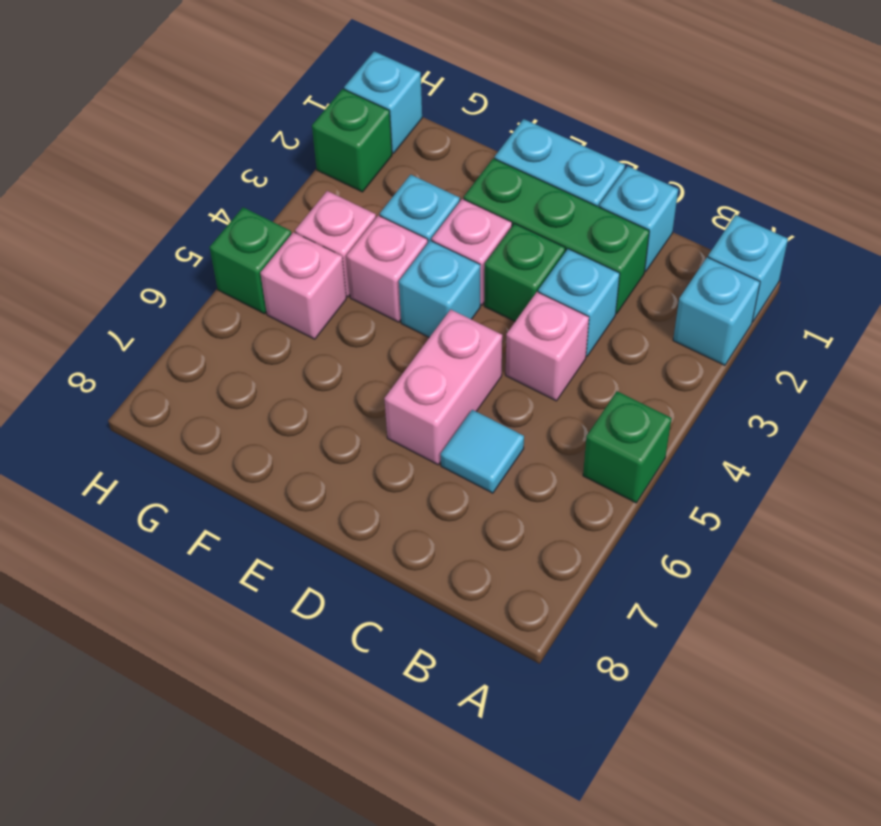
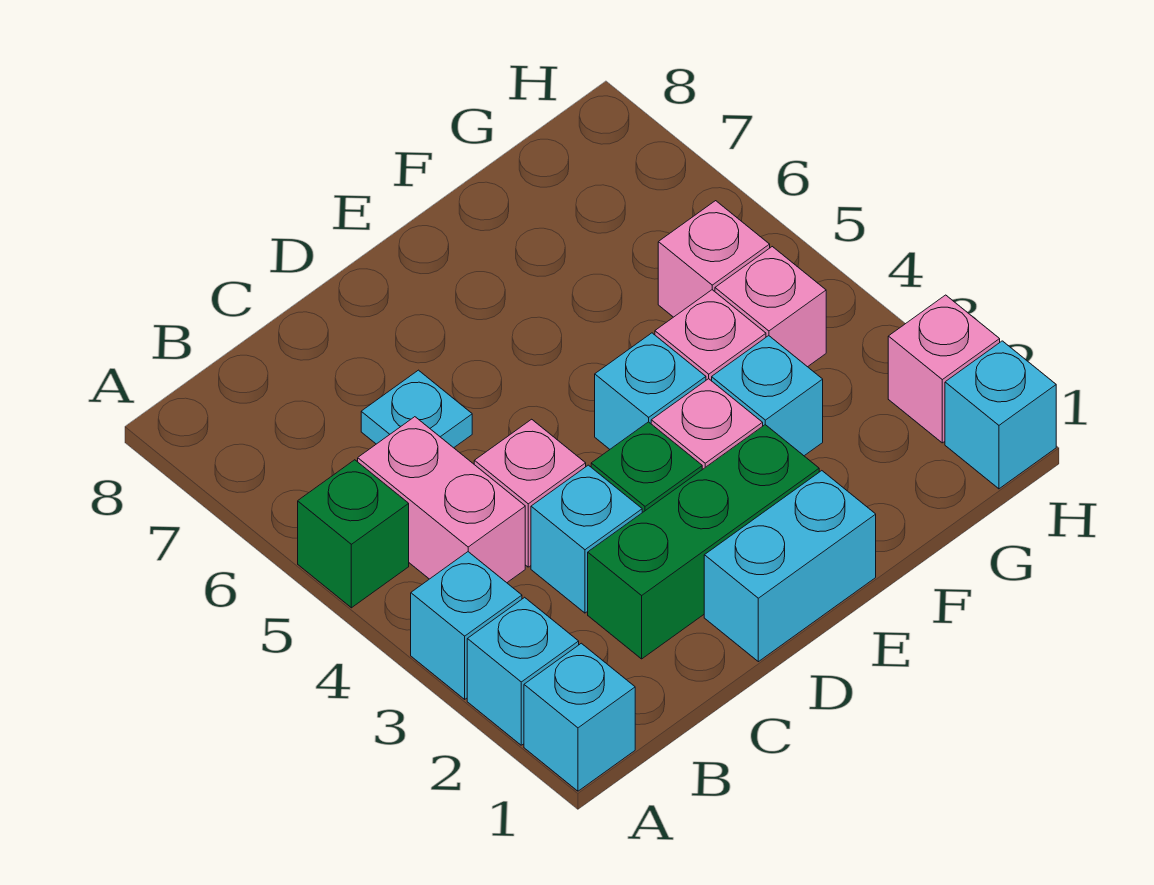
cyan brick C1 level 1 -> cyan brick A3 level 1
cyan tile C6 level 1 -> cyan plate C6 level 1
pink brick D5:D6 level 1 -> pink brick B4:B5 level 1
green brick H2 level 1 -> pink brick H2 level 1
green brick H5 level 1 -> none

